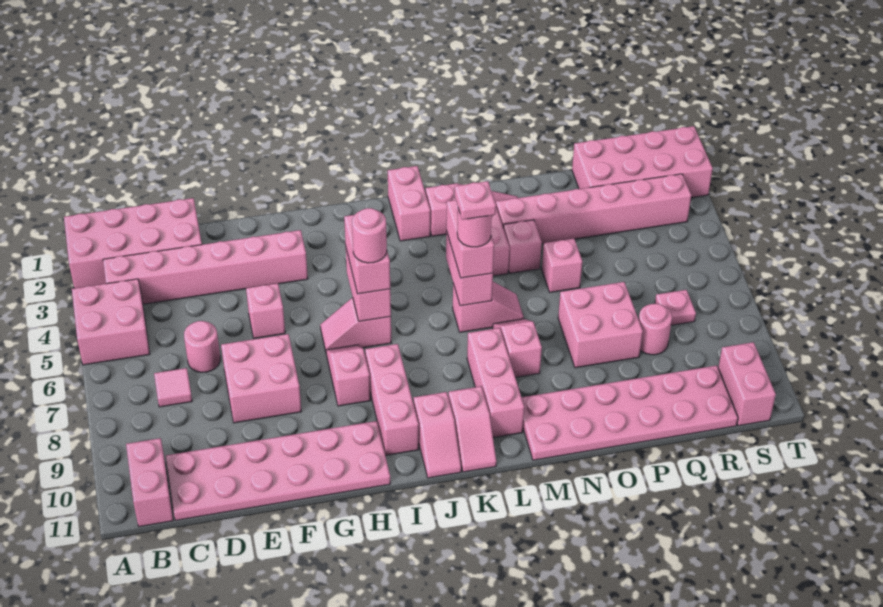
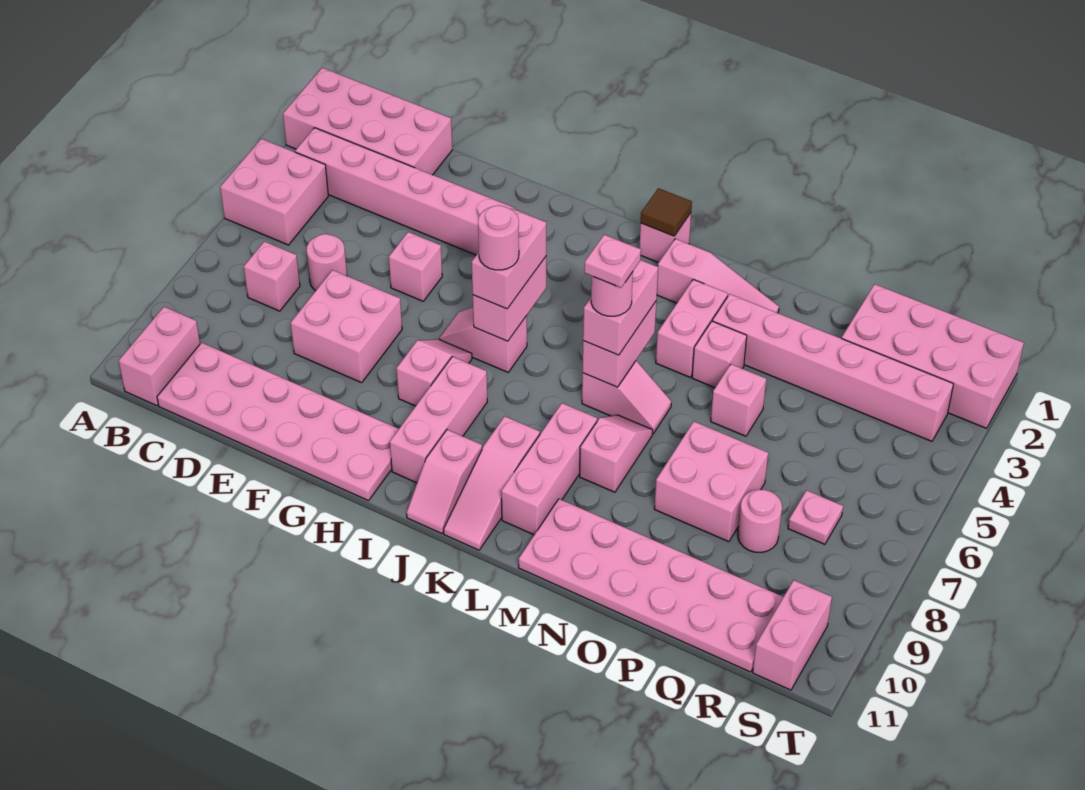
pink tile C7 level 1 -> pink brick C7 level 1
pink brick K1:K2 level 1 -> pink brick K1 level 1
none -> brown tile K1 level 2
pink slope K10:K11 level 1 top 10 -> pink slope K9:K11 level 1 top 9

